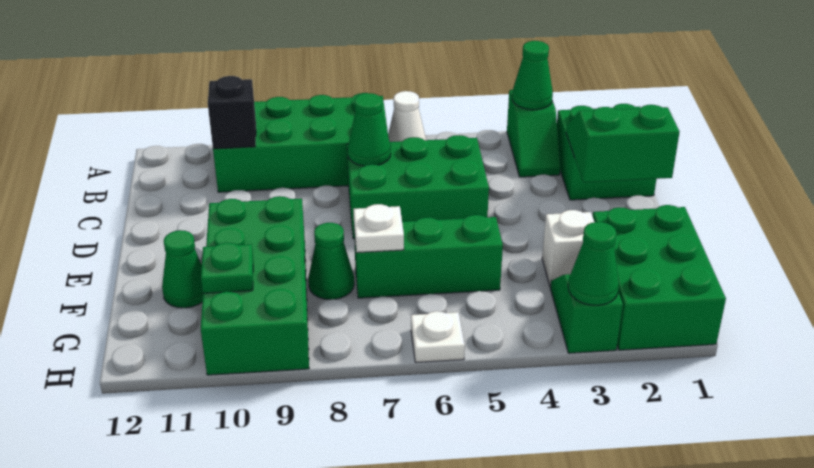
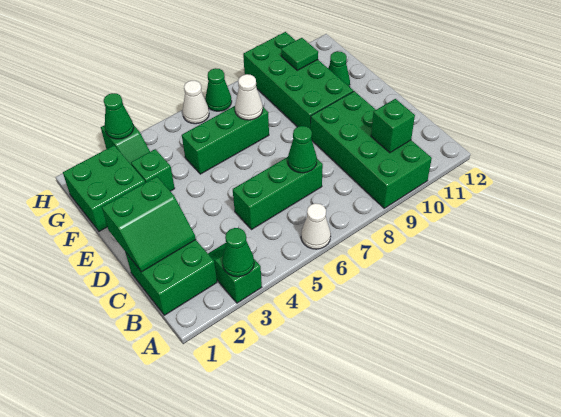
green brick A7:B10 level 1 -> green brick A9:D10 level 1
black brick B10 level 2 -> green brick B10 level 2
green brick C5:D7 level 1 -> green brick C5:C7 level 1
green brick F1:H2 level 1 -> green brick F1:G2 level 1
white brick F3 level 1 -> green brick F3 level 1
white plate F7 level 2 -> white cone F7 level 2
green cone F8 level 1 -> green cone H7 level 1
green plate G10 level 2 -> green tile G10 level 2
white plate H6 level 1 -> white cone H6 level 1

